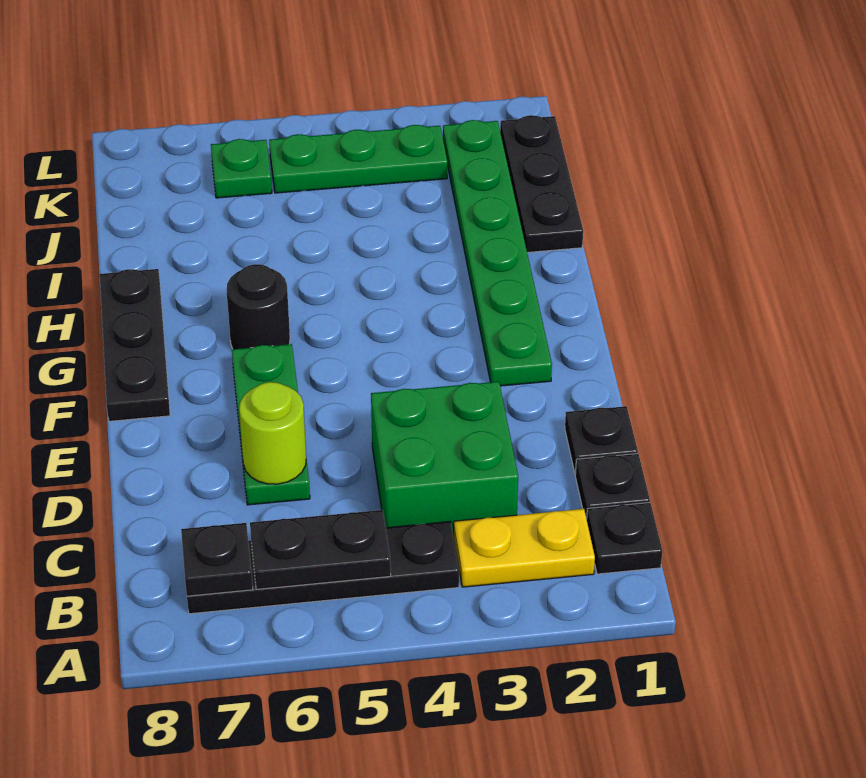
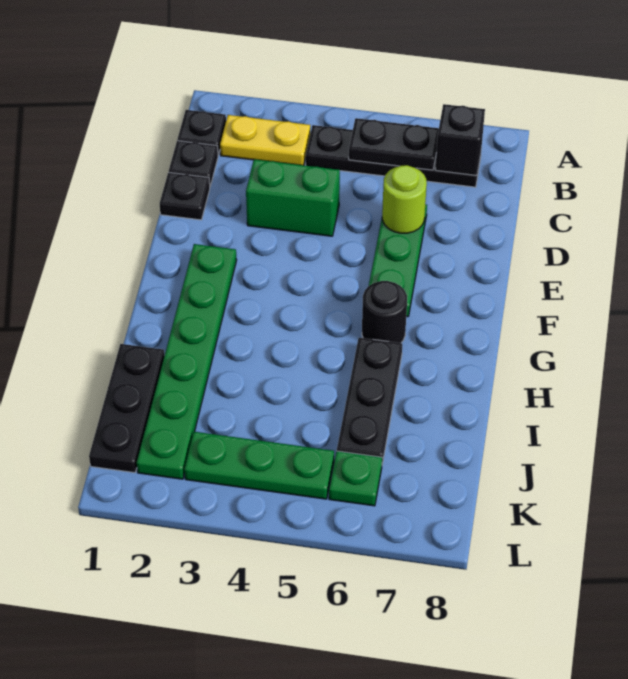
black plate B7 level 2 -> black brick B7 level 2
green brick C3:D4 level 1 -> green brick D3:D4 level 1
black plate F8:H8 level 1 -> black plate H6:J6 level 1

